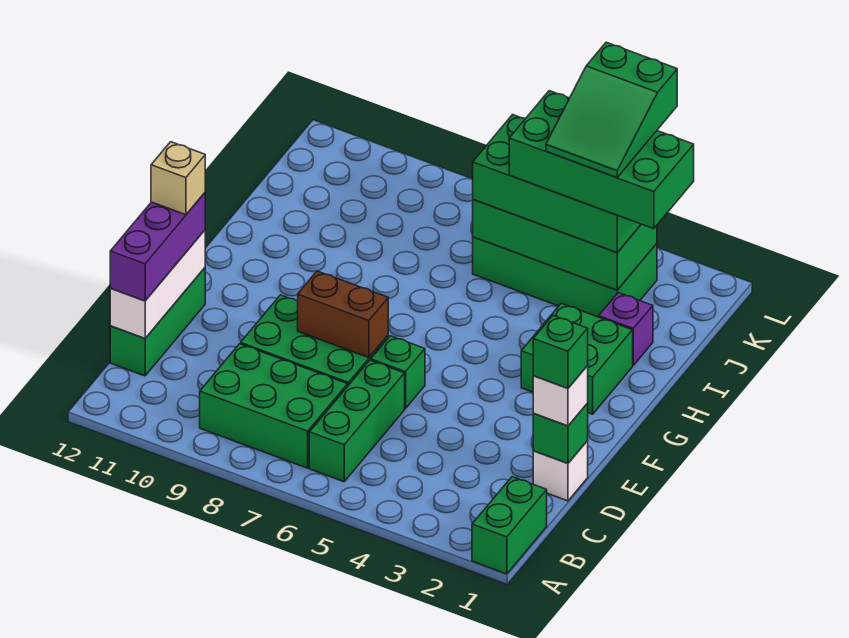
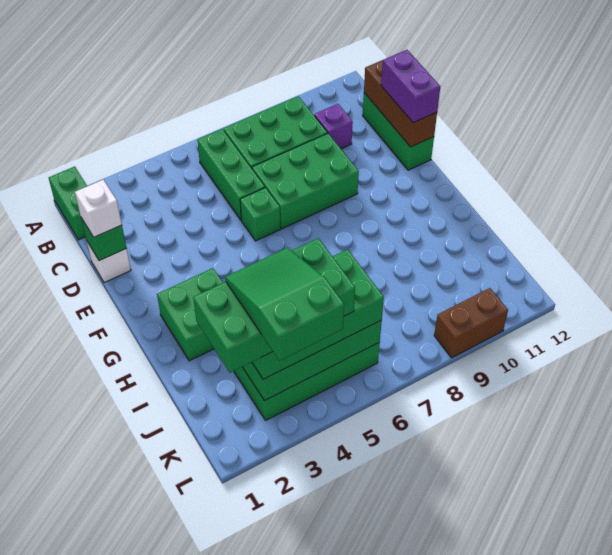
white brick C12:E12 level 2 -> brown brick C12:E12 level 2
purple brick C12:E12 level 3 -> purple brick D12:E12 level 3
green brick D1 level 4 -> none
brown brick E7:E8 level 2 -> brown brick L9:L10 level 1
tan brick E12 level 4 -> none
purple brick I2 level 1 -> purple brick C10 level 1

